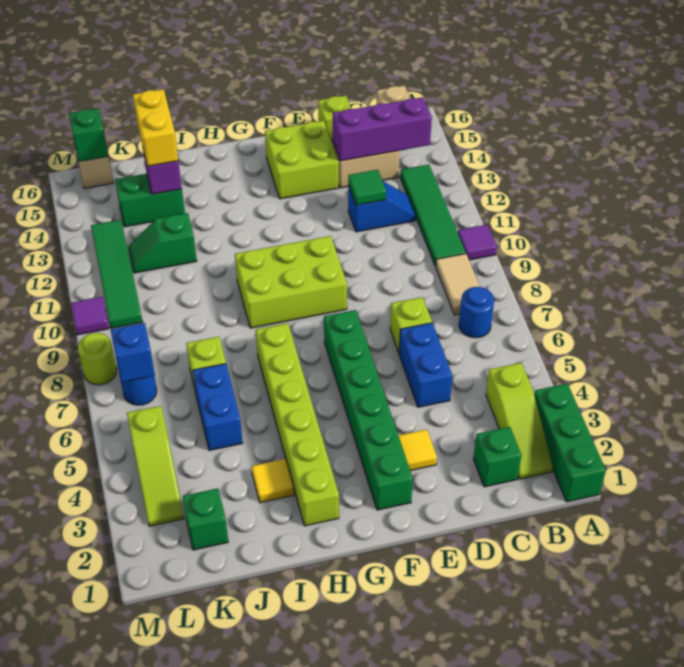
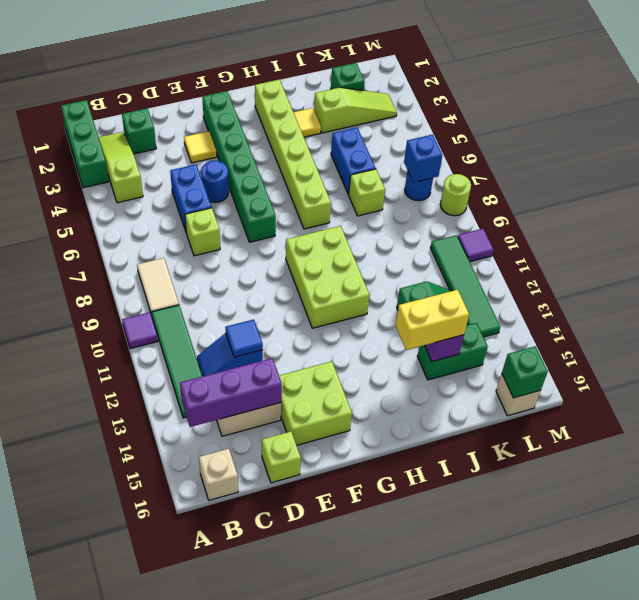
blue round brick B7 level 1 -> blue round brick E5 level 1
green tile D12 level 2 -> blue tile D12 level 2
lime brick F9:H10 level 1 -> lime brick G9:H11 level 1
yellow brick J14:J15 level 3 -> yellow brick I14:J14 level 3
lime slope L3:L5 level 1 top 5 -> lime slope J3:L3 level 1 top J

